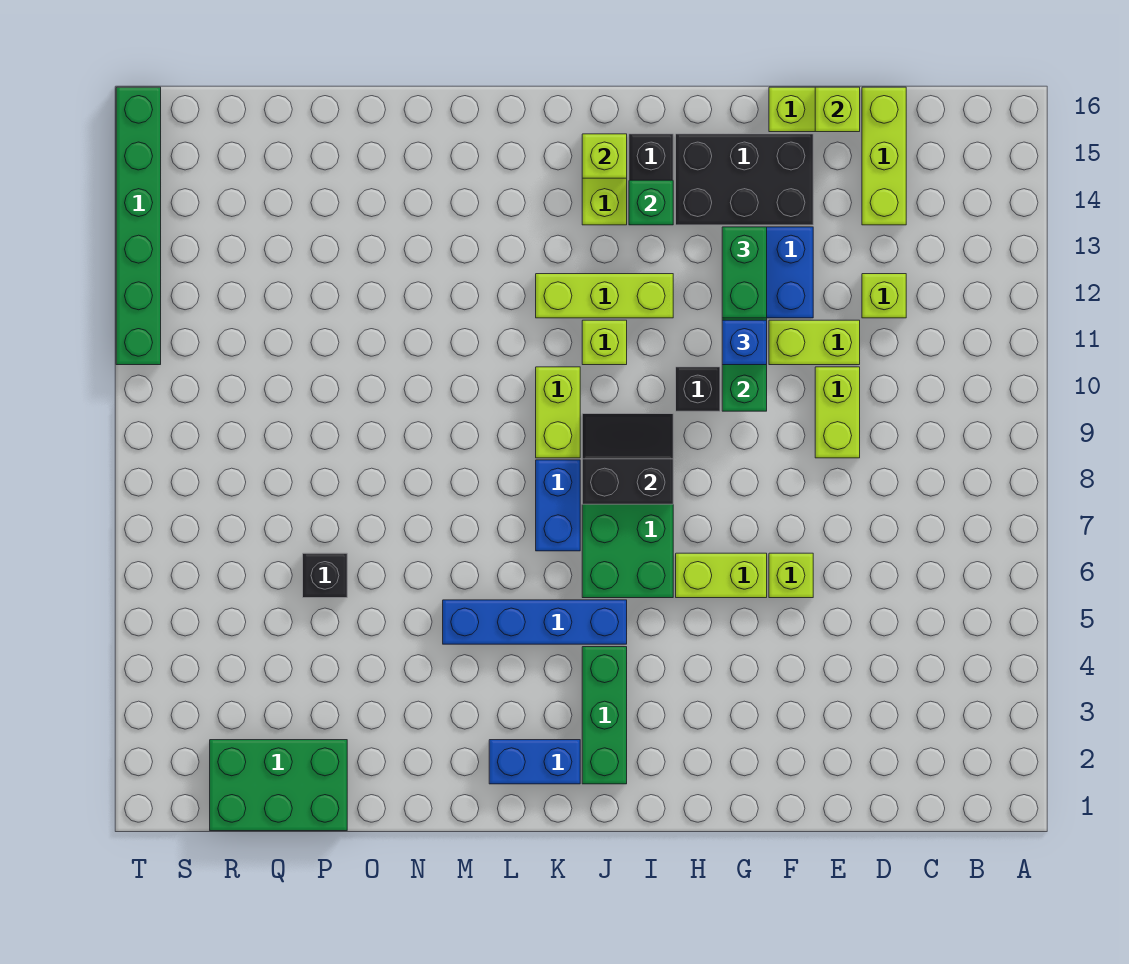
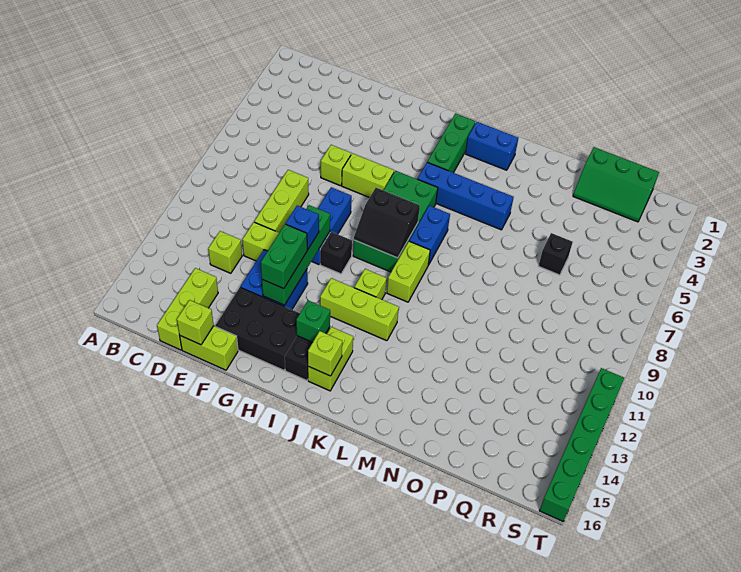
lime brick E9:E10 level 1 -> lime brick E8:E10 level 1
none -> blue brick G8:G10 level 1
green brick P1:R2 level 1 -> green slope P1:R2 level 1 top 1

